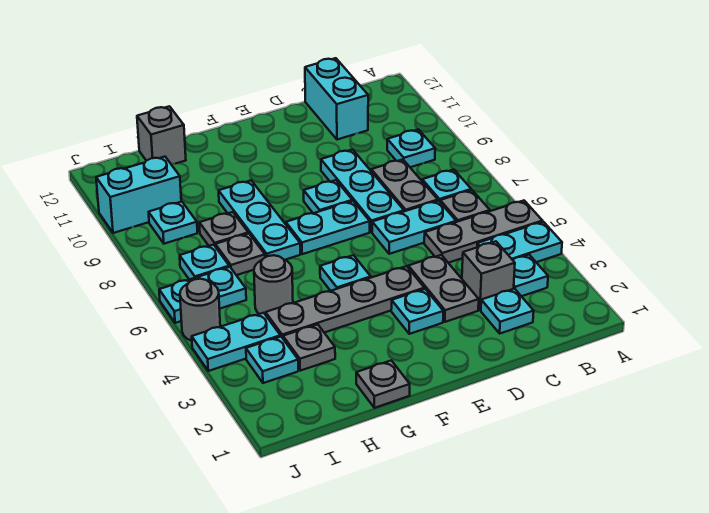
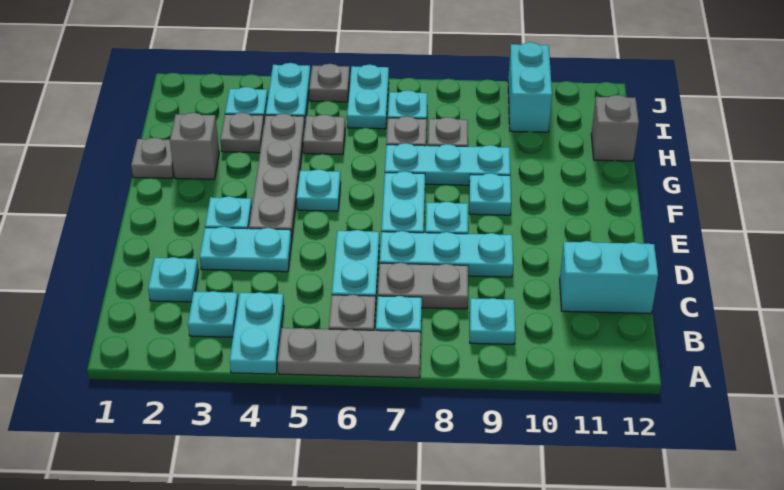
grey plate A5:C5 level 1 -> grey plate A5:A7 level 1
grey brick C3 level 1 -> grey brick G2 level 1
grey plate D3:D4 level 1 -> cyan plate D3:D4 level 1
grey round brick H5 level 1 -> grey plate H5 level 1
cyan plate I9 level 1 -> cyan plate F9 level 1
grey round brick J5 level 1 -> grey plate J5 level 1

